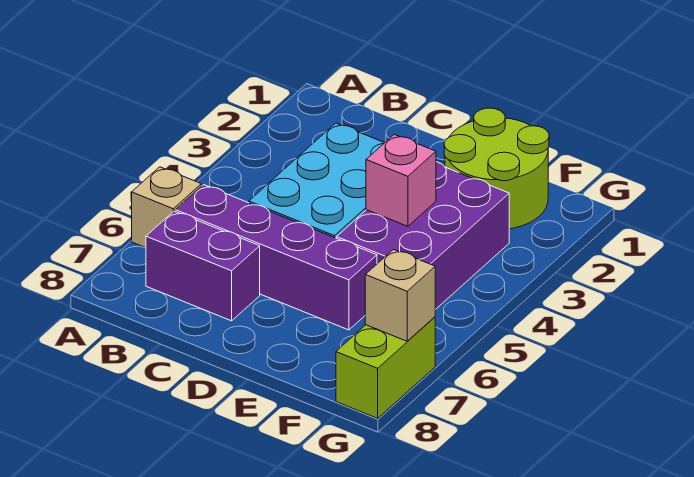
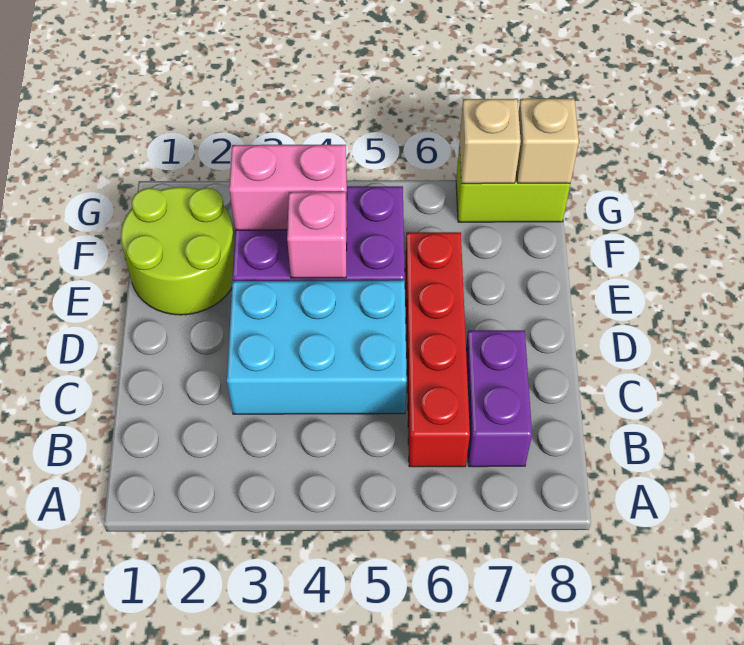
tan brick A6 level 1 -> tan brick G8 level 2
purple brick B6:E6 level 1 -> red brick B6:E6 level 1
none -> pink brick F3:F4 level 2

